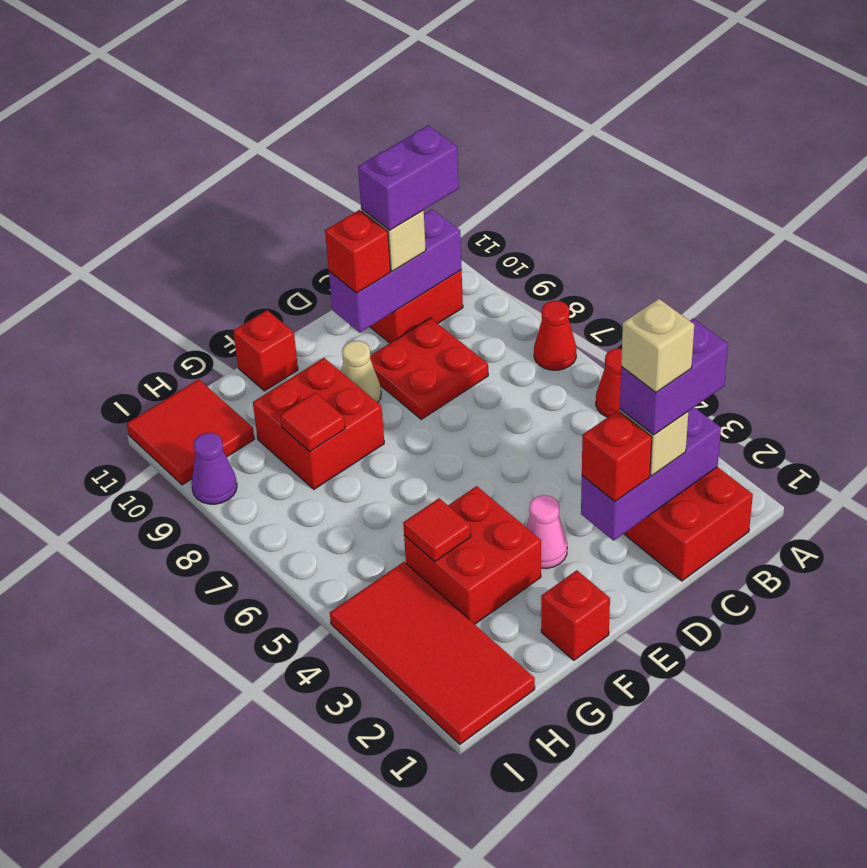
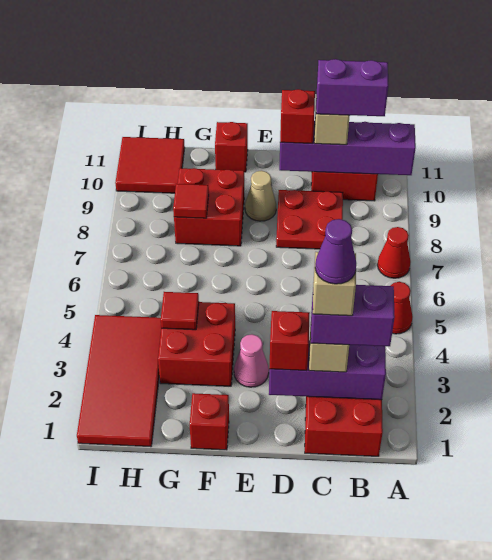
purple brick B10:D10 level 2 -> purple brick A10:D10 level 2
purple cone I9 level 1 -> purple cone C2 level 6

